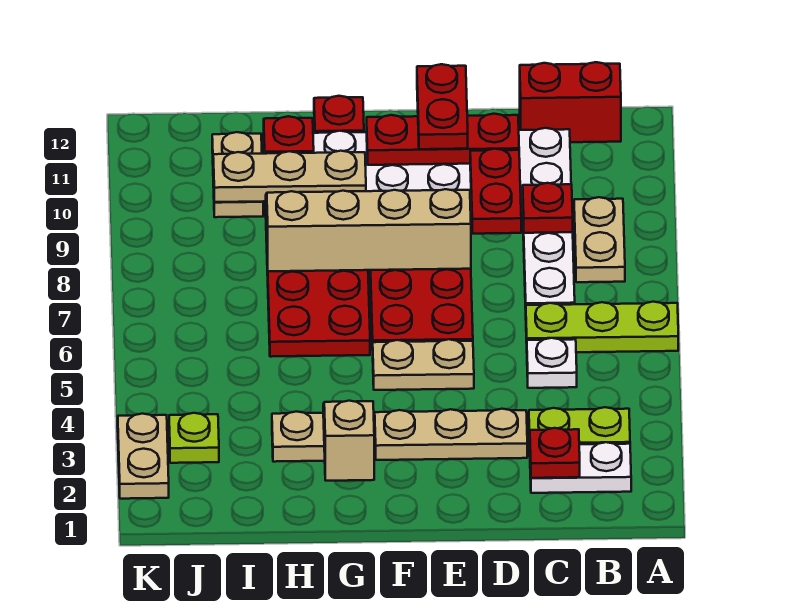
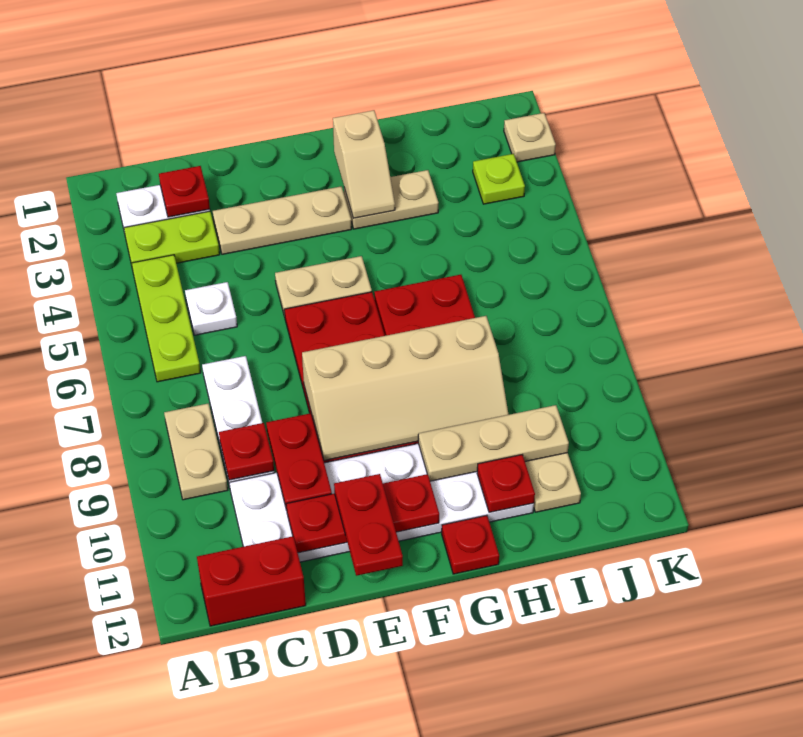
lime plate A6:C6 level 1 -> lime plate B4:B6 level 1
tan plate K2:K3 level 1 -> tan plate K2 level 1

